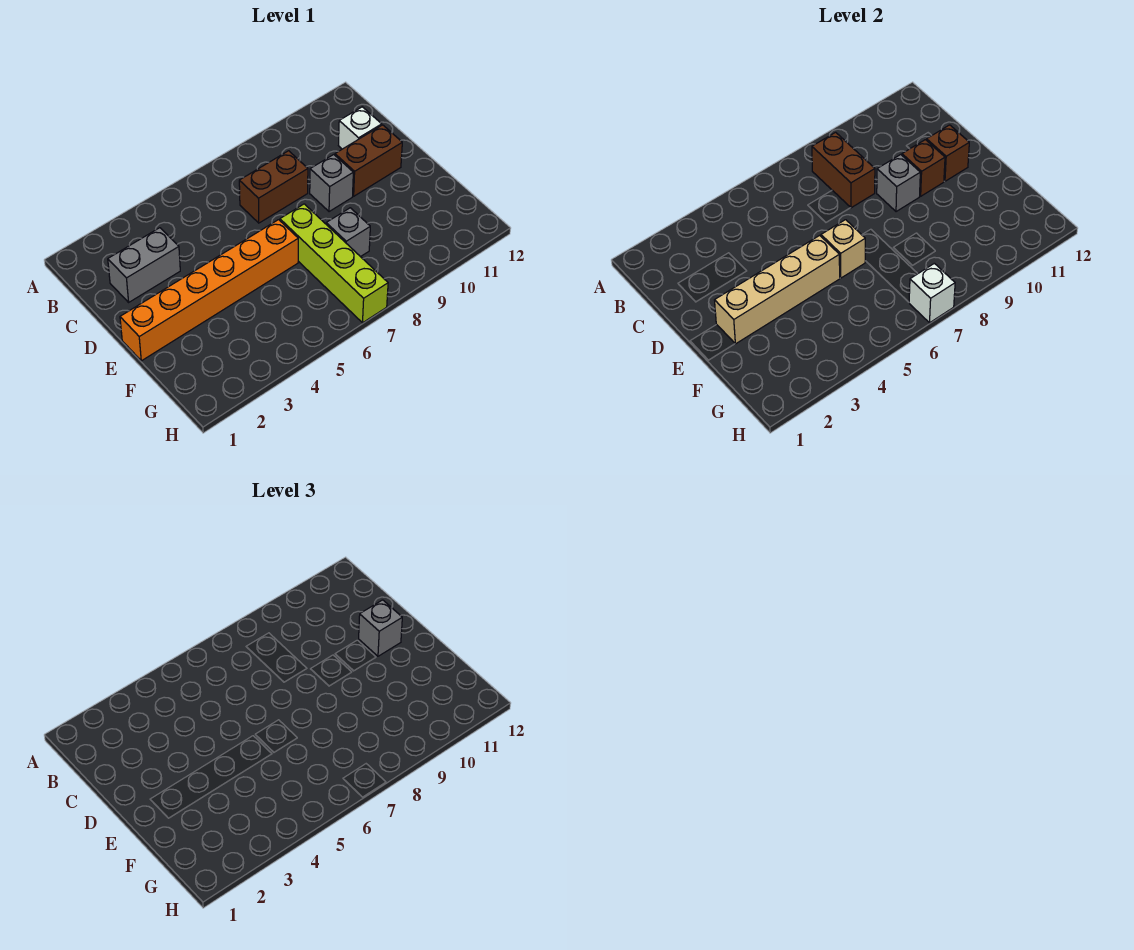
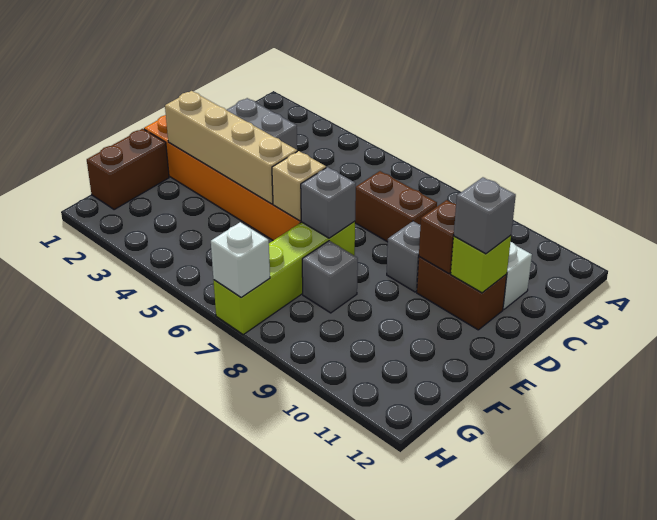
brown brick B8:C8 level 2 -> brown brick F1:G1 level 1
grey brick D9 level 2 -> grey brick E7 level 2
brown brick D11 level 2 -> lime brick D11 level 2

